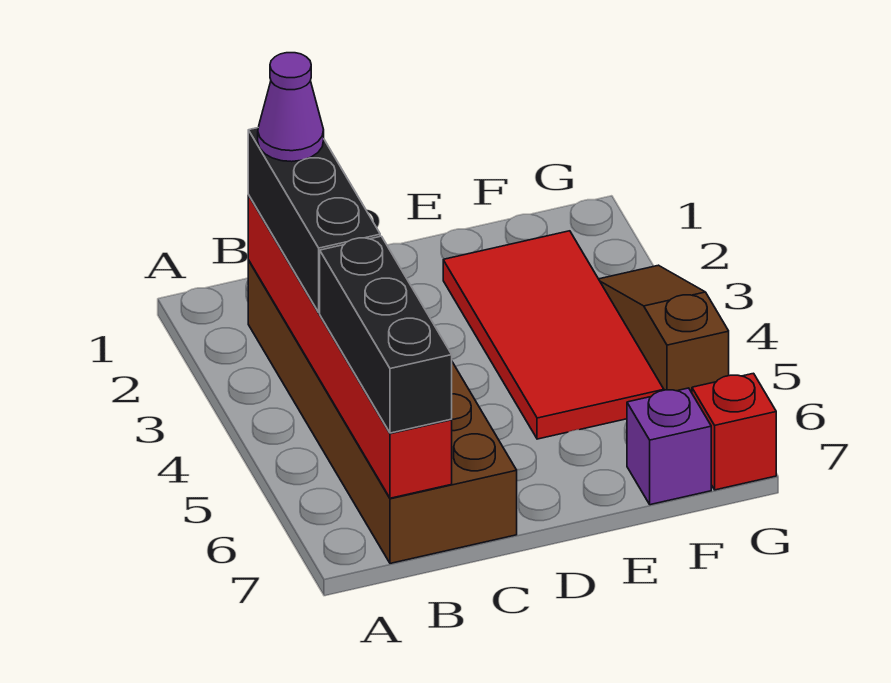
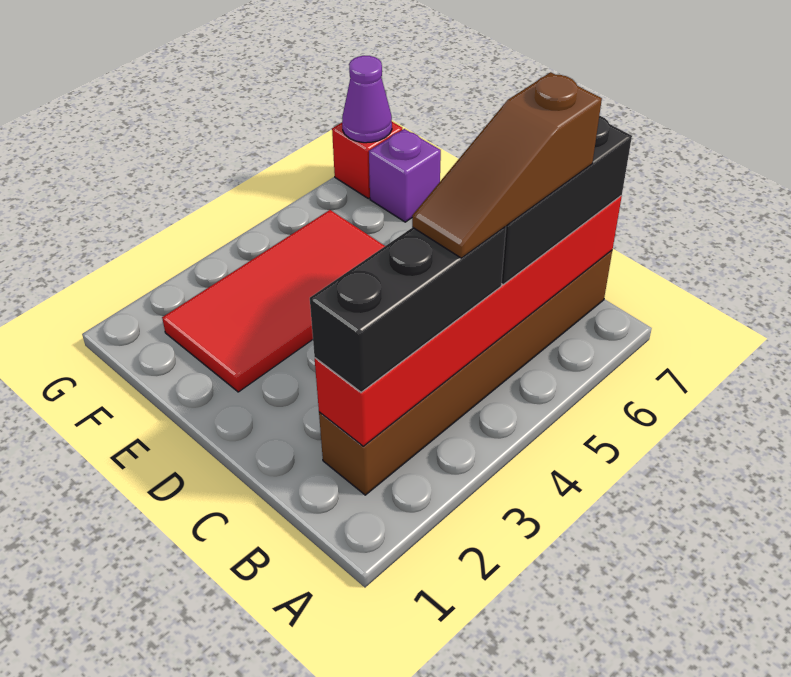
brown brick B2:C7 level 1 -> brown brick B2:B7 level 1
purple cone B2 level 4 -> purple cone G7 level 2
brown slope G3:G5 level 1 top 5 -> brown slope B4:B6 level 4 top 6

